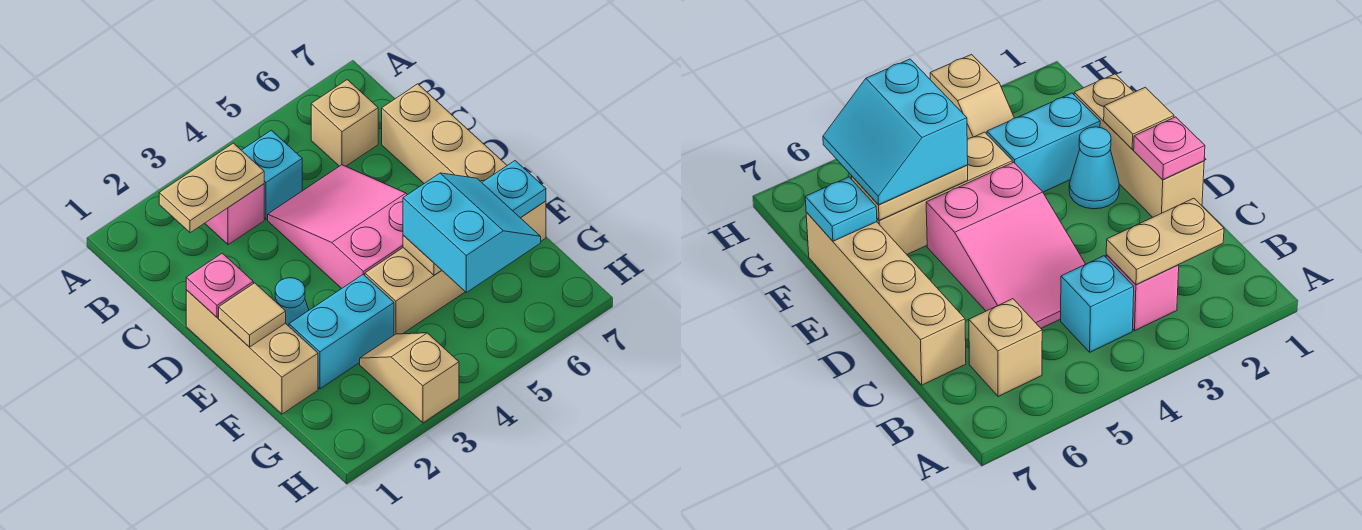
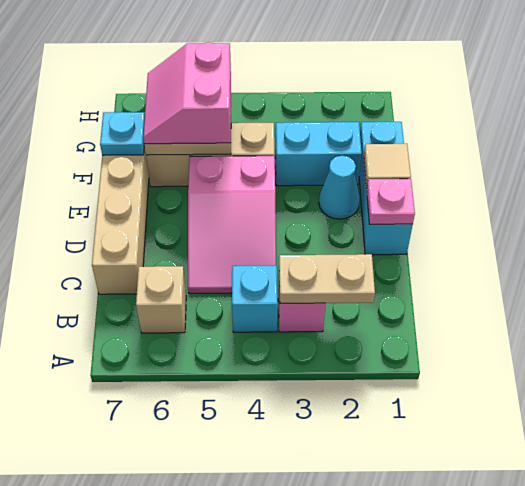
tan brick D1:F1 level 1 -> cyan brick D1:F1 level 1
cyan slope F5:G6 level 3 top 5 -> pink slope F5:G6 level 3 top 5
tan slope G3:H3 level 1 top H -> none

